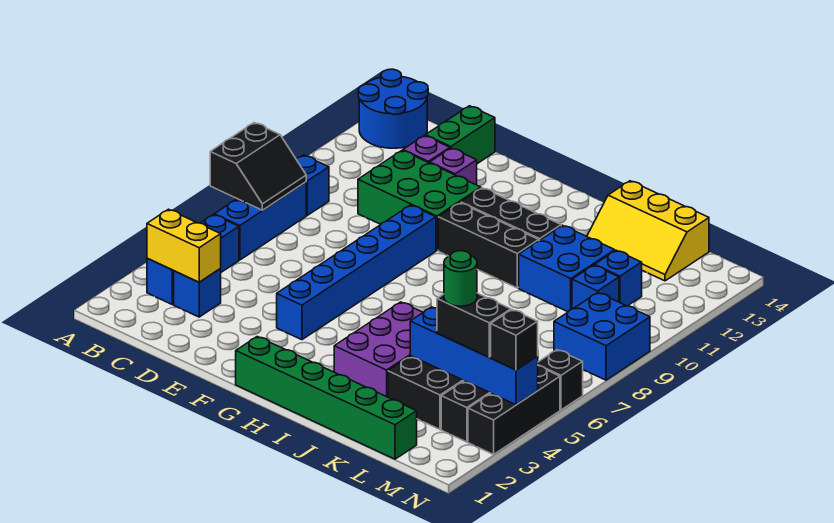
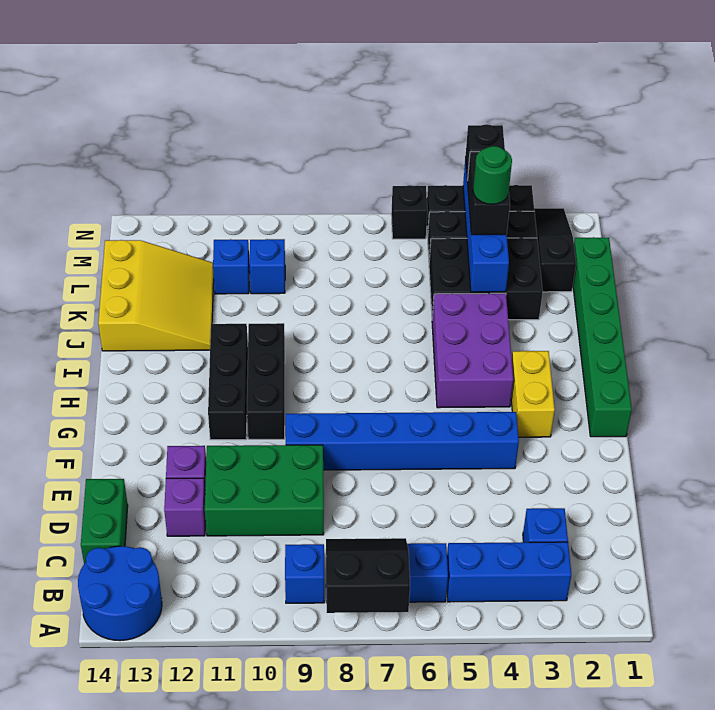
yellow brick B3:C3 level 2 -> yellow brick G3:H3 level 1
green brick D10:F11 level 1 -> green brick D9:E11 level 1
green brick D13:D14 level 1 -> green brick C14:D14 level 1
purple brick I3:J5 level 1 -> purple brick H4:J5 level 1
blue brick J10:K11 level 1 -> none
yellow slope J13:L14 level 1 top 14 -> yellow slope J12:L14 level 1 top 14
none -> black slope L2:N2 level 1 top L
blue brick M8:N9 level 1 -> none

